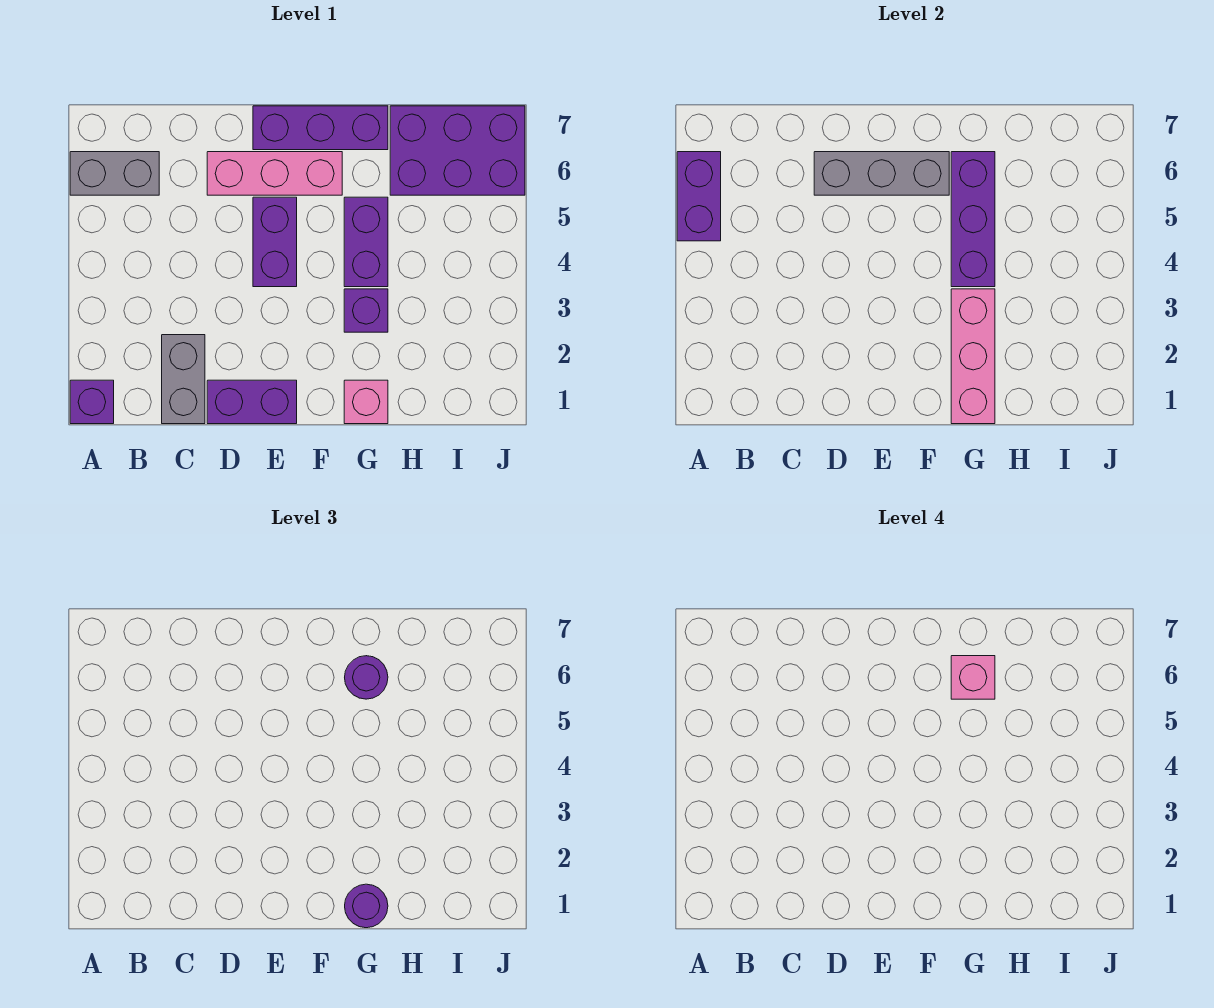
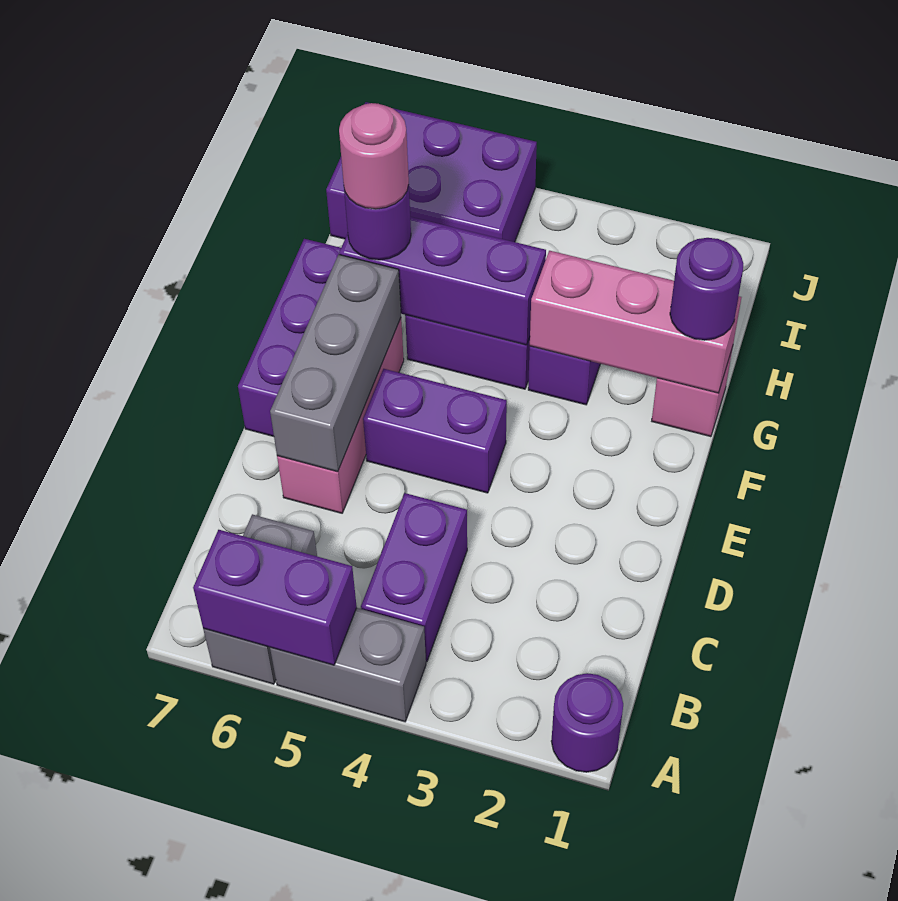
purple brick A1 level 1 -> purple round brick A1 level 1
grey brick C1:C2 level 1 -> grey brick A4:A5 level 1
purple brick D1:E1 level 1 -> purple brick B4:C4 level 1
pink brick G6 level 4 -> pink round brick G6 level 4
purple brick H6:J7 level 1 -> purple brick I5:J7 level 1

